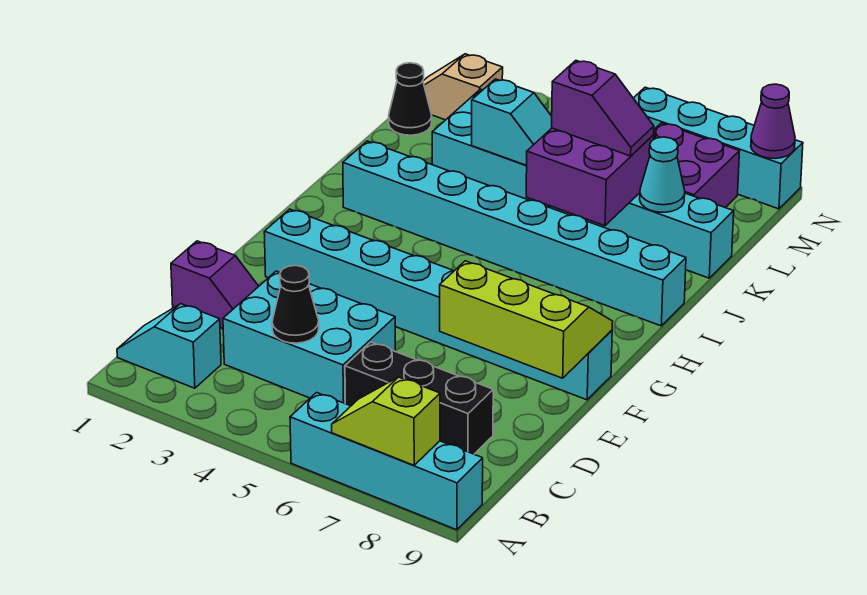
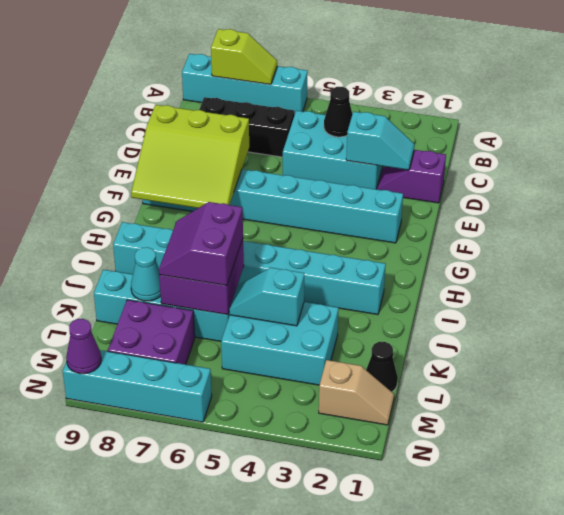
cyan slope B1:B2 level 1 top 2 -> cyan slope D2:D3 level 2 top 3
lime slope E7:F9 level 2 top E -> lime slope E7:G9 level 2 top E
purple slope K6:K7 level 3 top 6 -> purple slope J6:K7 level 3 top 6

